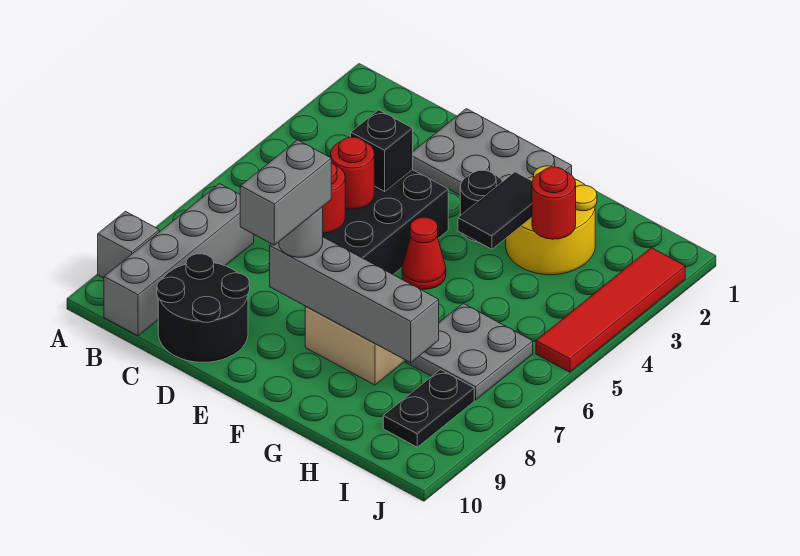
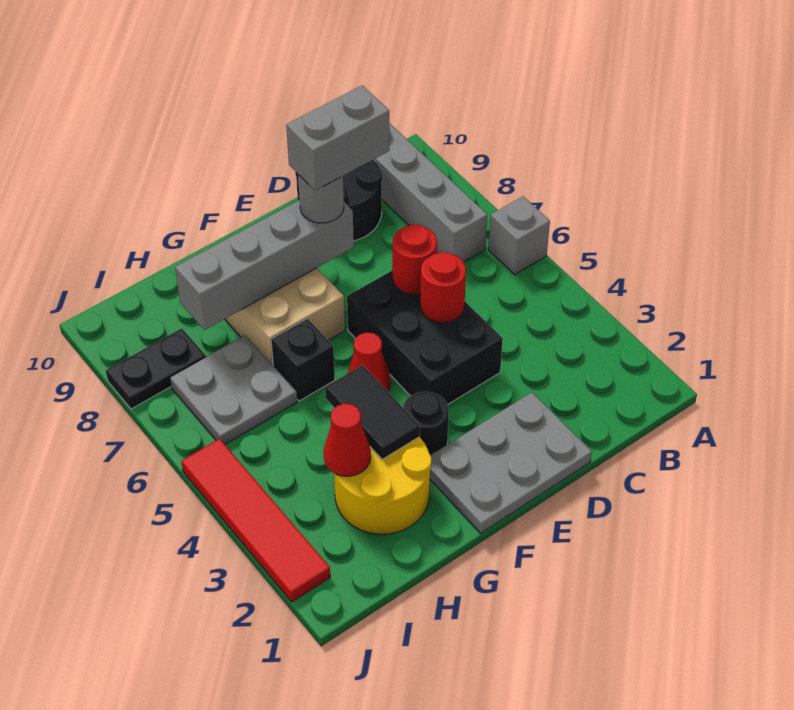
grey brick A9 level 1 -> grey brick A6 level 1
black brick D4 level 2 -> black brick G6 level 1
grey brick E8:E9 level 4 -> grey brick D8:E8 level 4
red round brick H3 level 2 -> red cone H3 level 2
black plate I8:I9 level 1 -> black plate I8:J8 level 1

